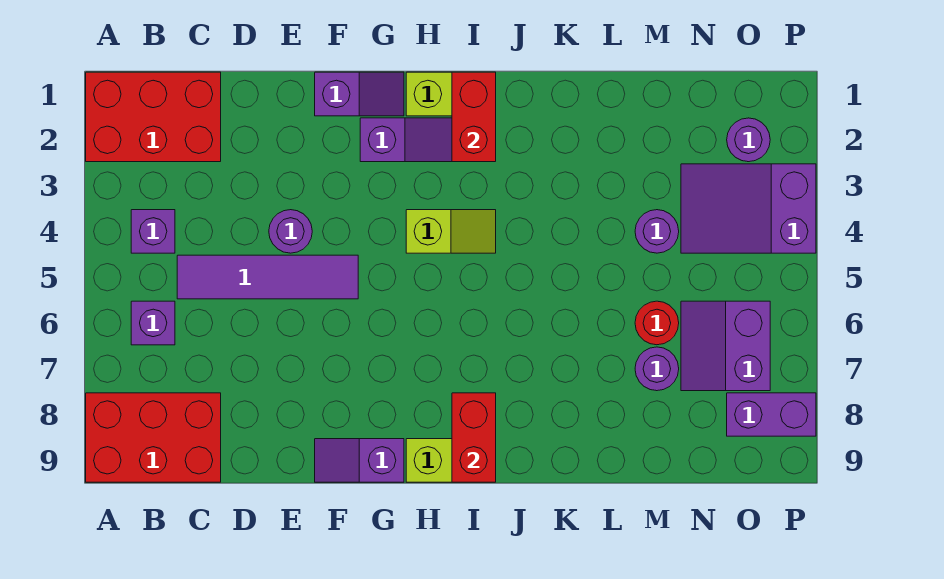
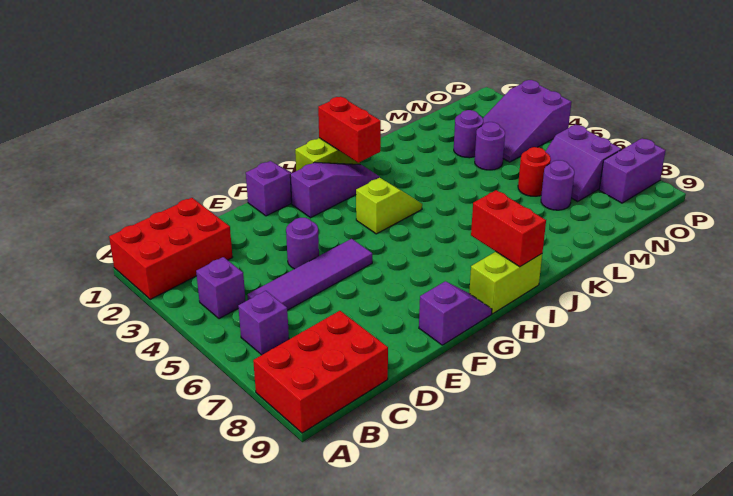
purple slope F9:G9 level 1 top G -> purple slope F9:G9 level 1 top F
purple round brick O2 level 1 -> purple round brick M3 level 1

